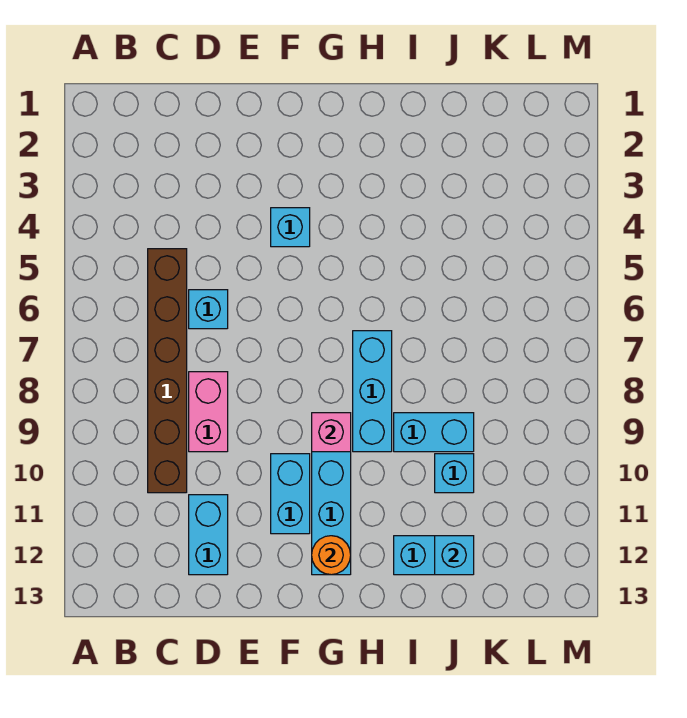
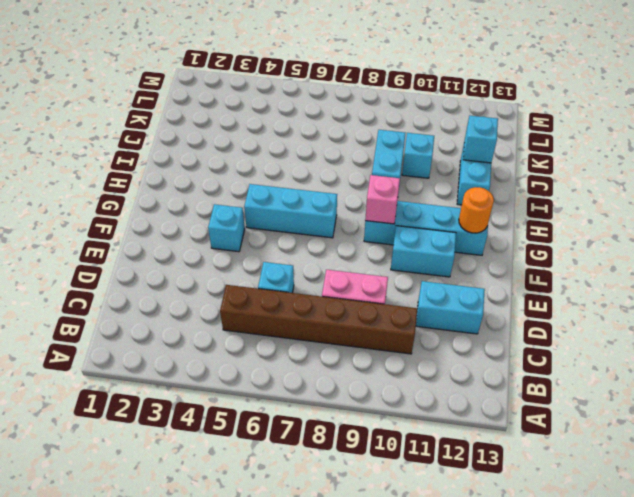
cyan brick H7:H9 level 1 -> cyan brick G5:G7 level 1

